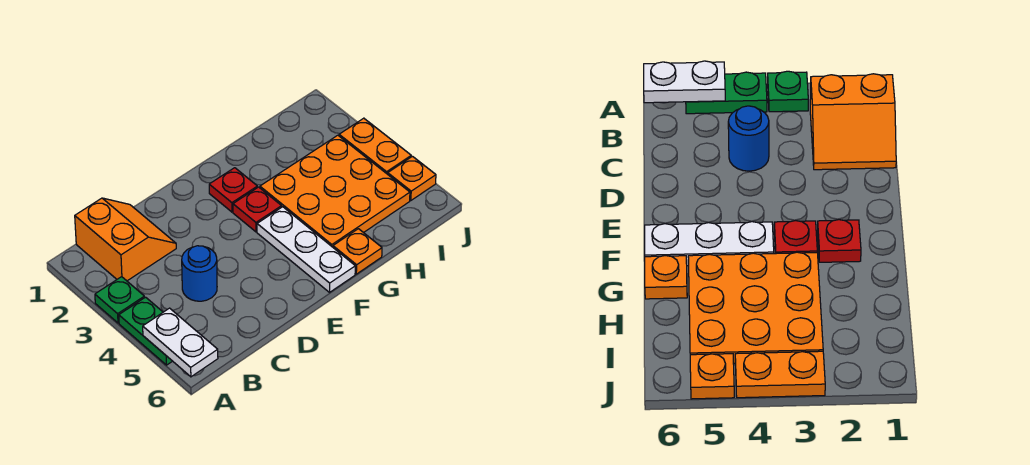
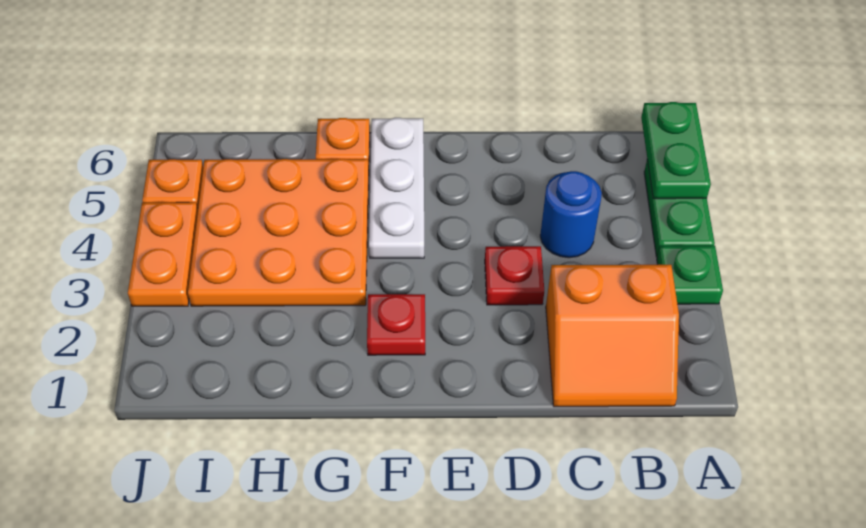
white plate A5:A6 level 2 -> green plate A5:A6 level 2
orange slope B1:C2 level 1 top B -> orange slope B1:C2 level 1 top 2
red plate F3 level 1 -> red plate D3 level 1

